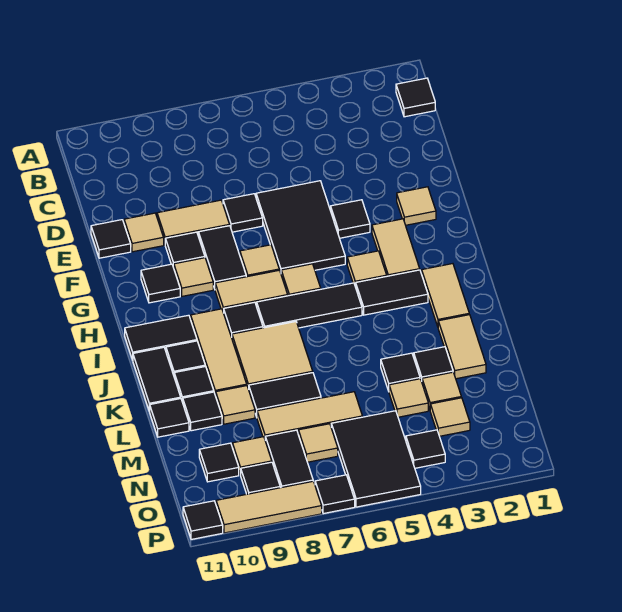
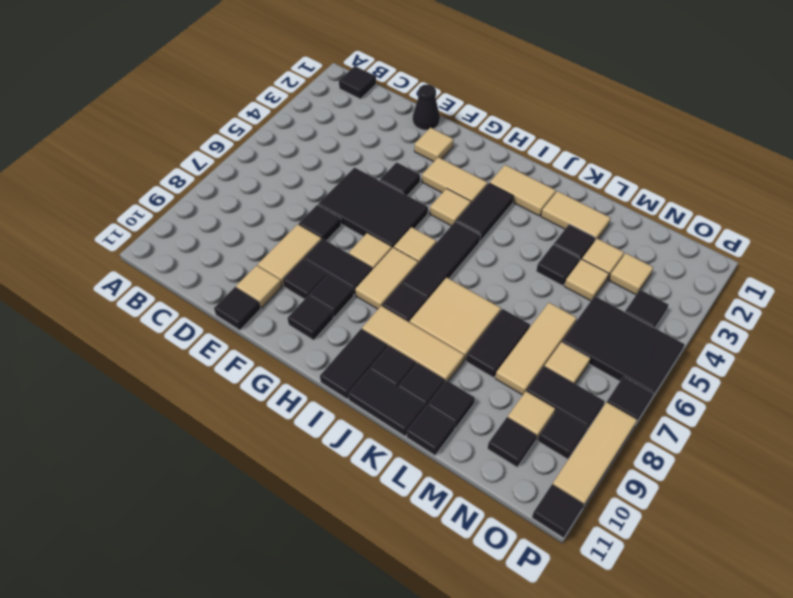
none -> black cone E1 level 1
tan tile G9 level 1 -> black tile G9 level 1
tan tile L9 level 1 -> none

